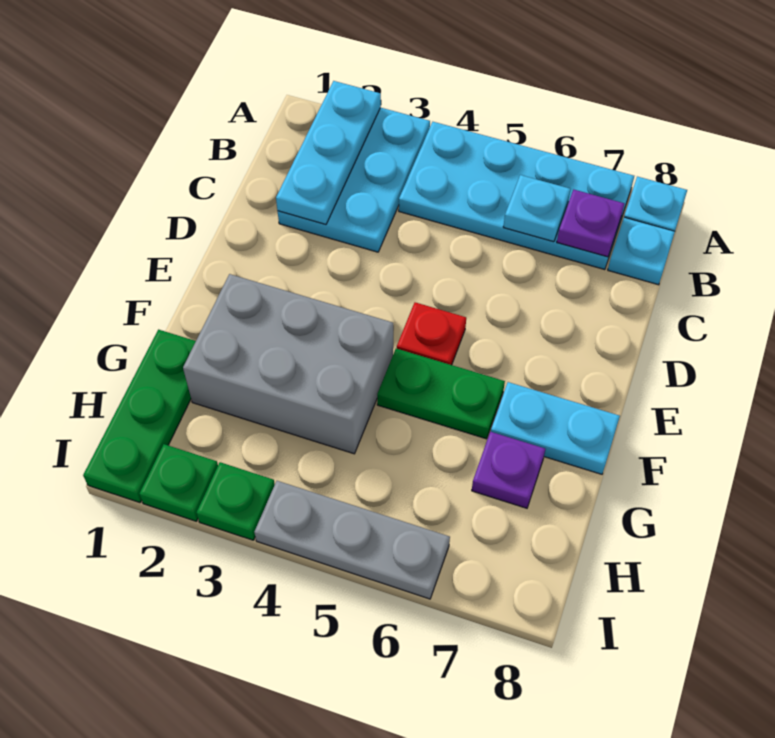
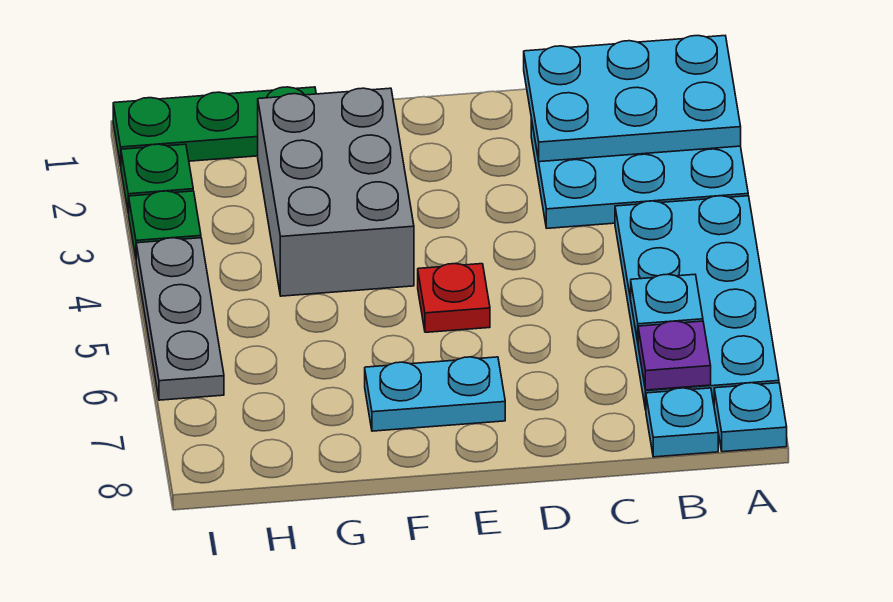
cyan plate A2:C2 level 2 -> cyan plate A1:C2 level 2
green plate F5:F6 level 1 -> none
cyan plate F7:F8 level 1 -> cyan plate E7:F7 level 1
purple plate G7 level 1 -> none

